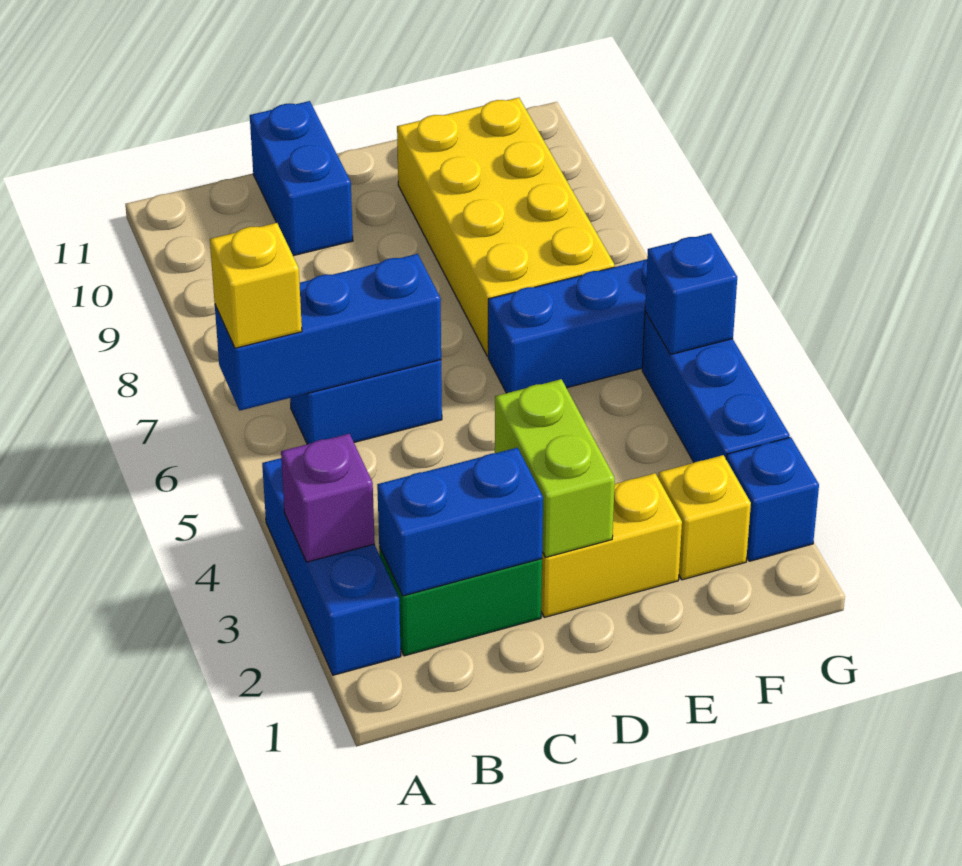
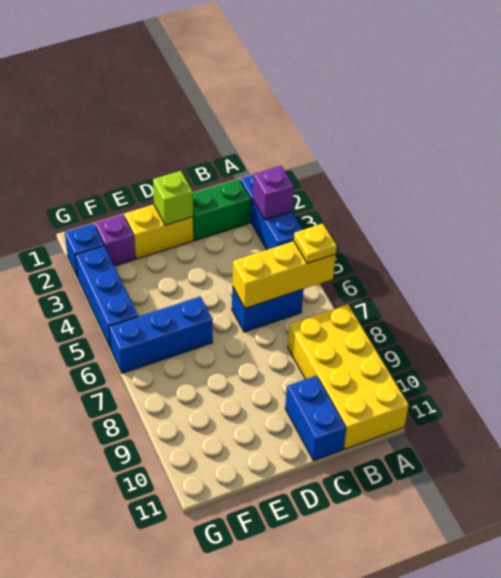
blue brick A6:C6 level 2 -> yellow brick A6:C6 level 2
yellow brick A6 level 3 -> yellow plate A6 level 3
blue brick B2:C2 level 2 -> none
lime brick D2:D3 level 2 -> lime brick D2 level 2
yellow brick E7:F10 level 1 -> yellow brick A8:B11 level 1
yellow brick F2 level 1 -> purple brick F2 level 1
blue brick G5 level 2 -> none

